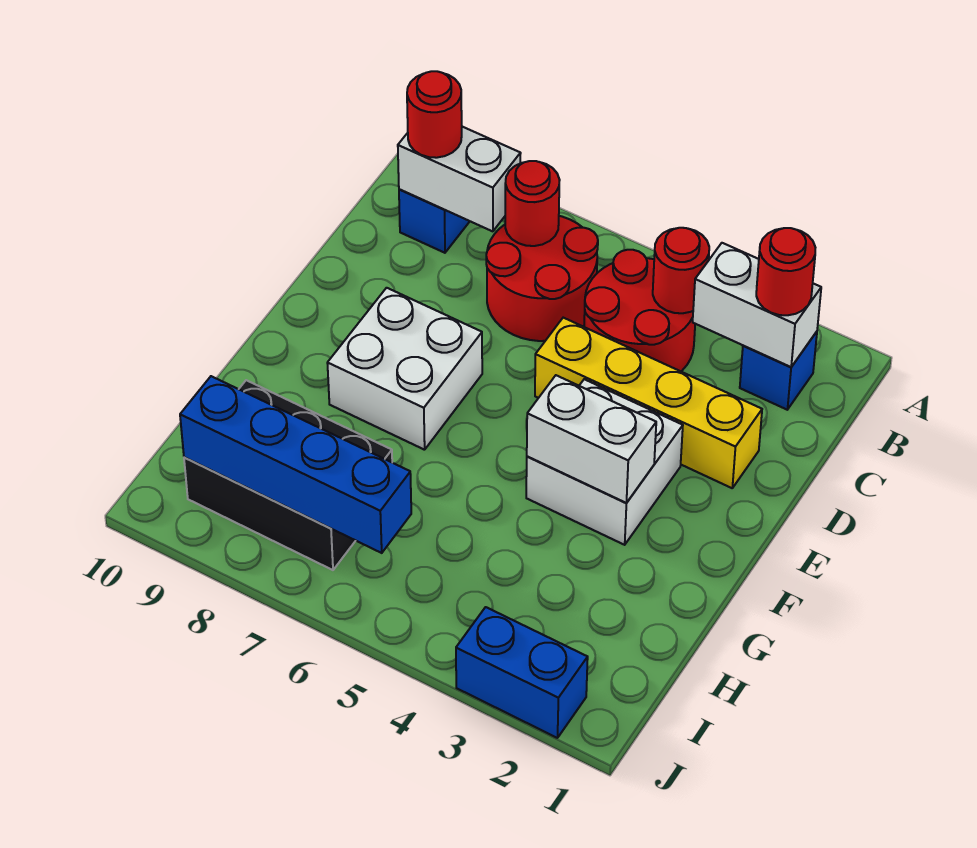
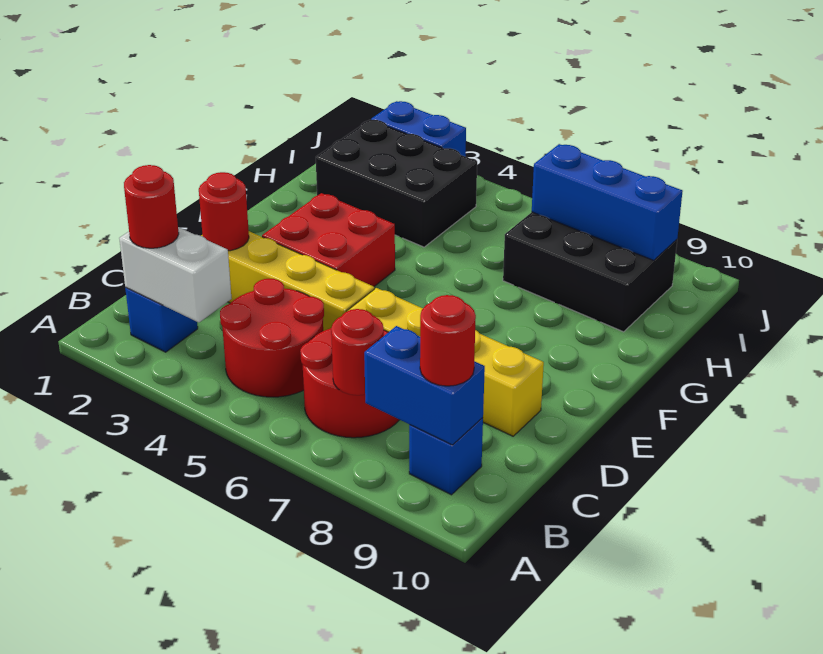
red round brick B4 level 2 -> red round brick D2 level 2
white brick B8:B9 level 2 -> blue brick B8:B9 level 2
none -> yellow brick D6:D9 level 1
white brick E3:F4 level 1 -> red brick E3:F4 level 1
white brick E7:F8 level 1 -> none
white brick F3:F4 level 2 -> none
none -> black brick H2:I4 level 1
blue brick I6:I9 level 2 -> blue brick I7:I9 level 2

